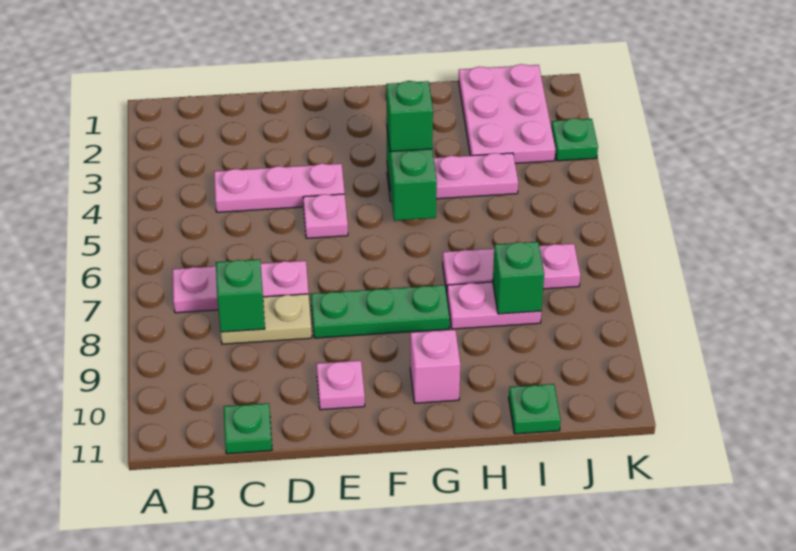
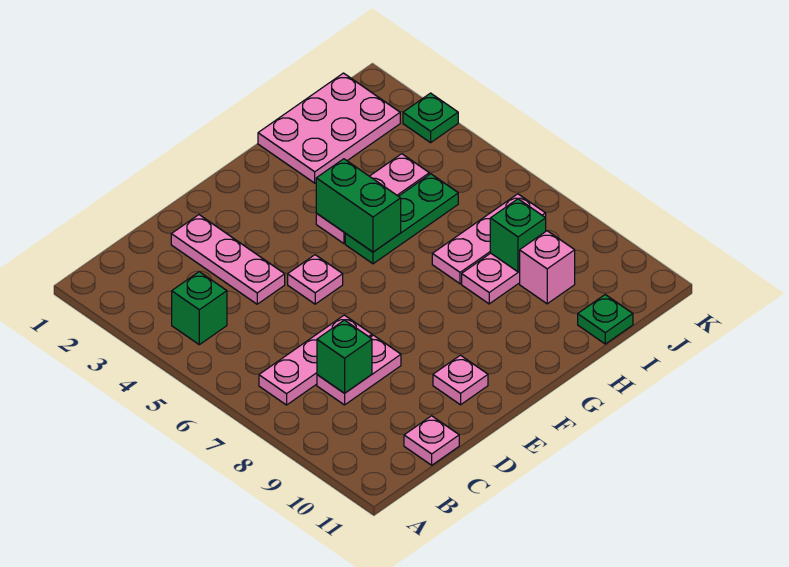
pink plate C4:E4 level 1 -> pink plate D2:D4 level 1
tan plate C8:D8 level 1 -> pink plate C8:D8 level 1
green plate C11 level 1 -> pink plate C11 level 1
green plate E8:G8 level 1 -> green plate G5:I5 level 1
green brick G4 level 3 -> green brick B4 level 1
pink brick G10 level 1 -> pink brick I9 level 1
pink plate I1:J3 level 1 -> pink plate H1:J2 level 1

